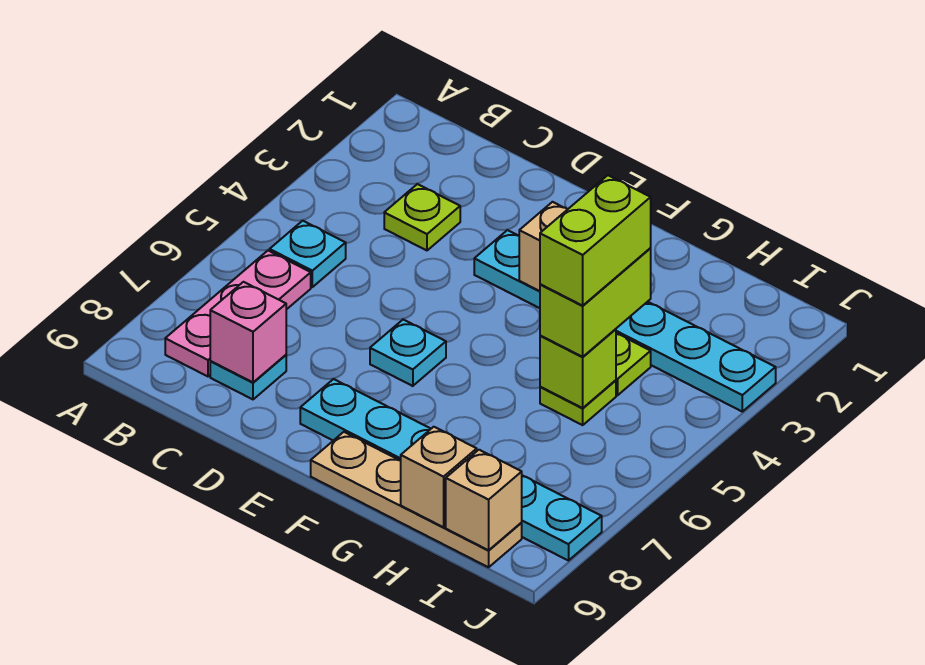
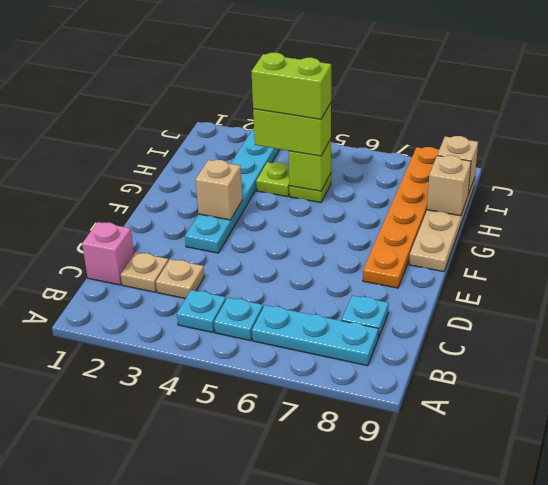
pink plate B6:B8 level 1 -> cyan plate B6:B8 level 1
none -> tan plate C2 level 1
lime plate C3 level 1 -> tan plate C3 level 1
pink brick C8 level 2 -> pink brick C1 level 1
cyan plate E6 level 1 -> cyan plate B4 level 1
cyan plate E8:J8 level 1 -> orange plate E8:J8 level 1

